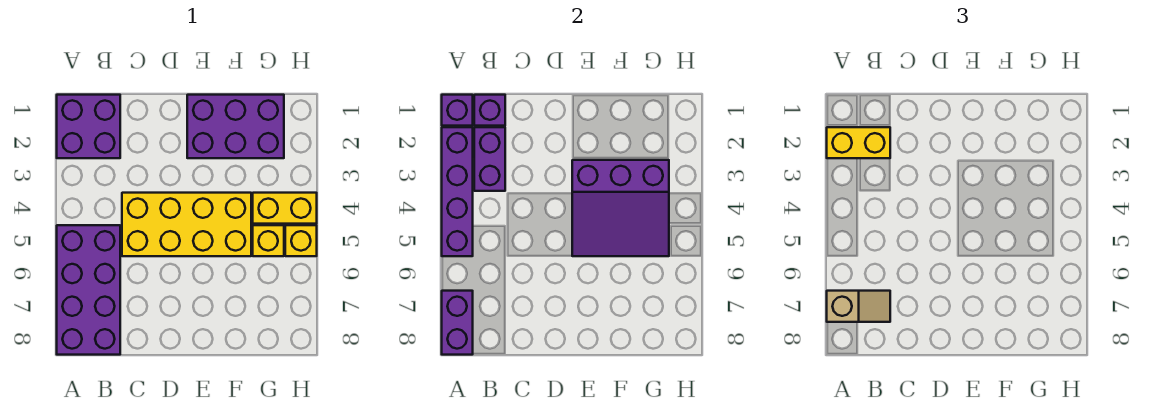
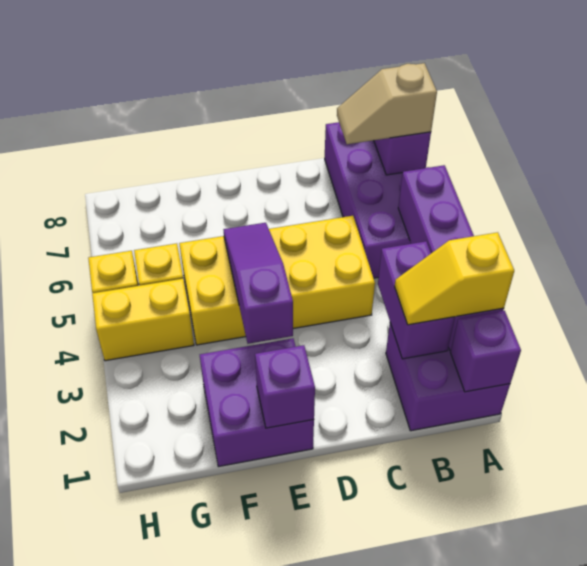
yellow brick A2:B2 level 3 -> yellow slope A2:B2 level 3 top A
purple brick B1 level 2 -> purple brick E1 level 2
purple brick E1:G2 level 1 -> purple brick E1:F2 level 1
purple slope E3:G5 level 2 top 3 -> purple slope E3:E5 level 2 top 3

